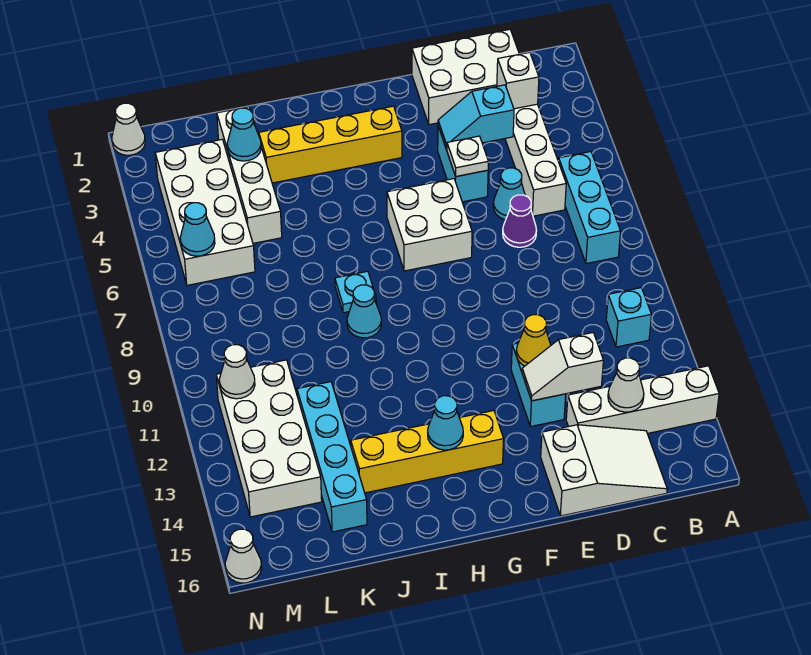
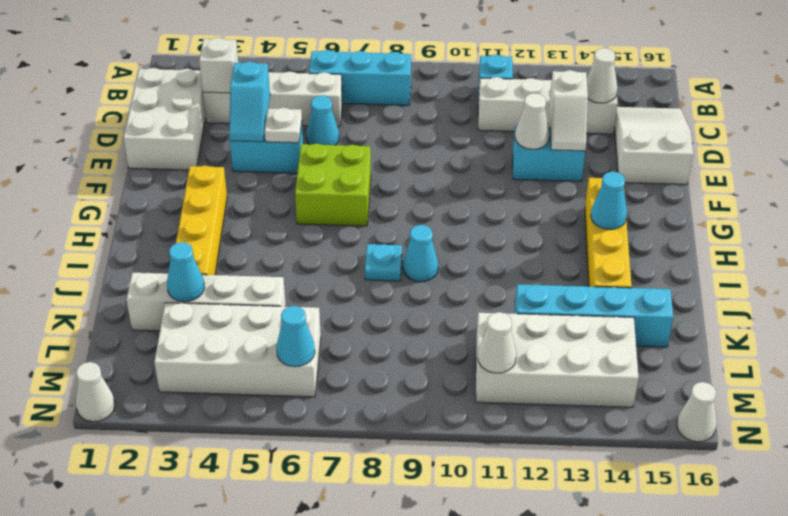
white brick A14:D14 level 1 -> white brick C11:C14 level 1
purple cone D7 level 1 -> none
yellow cone E12 level 2 -> white cone E12 level 2
white brick F6:G7 level 1 -> lime brick F6:G7 level 1

